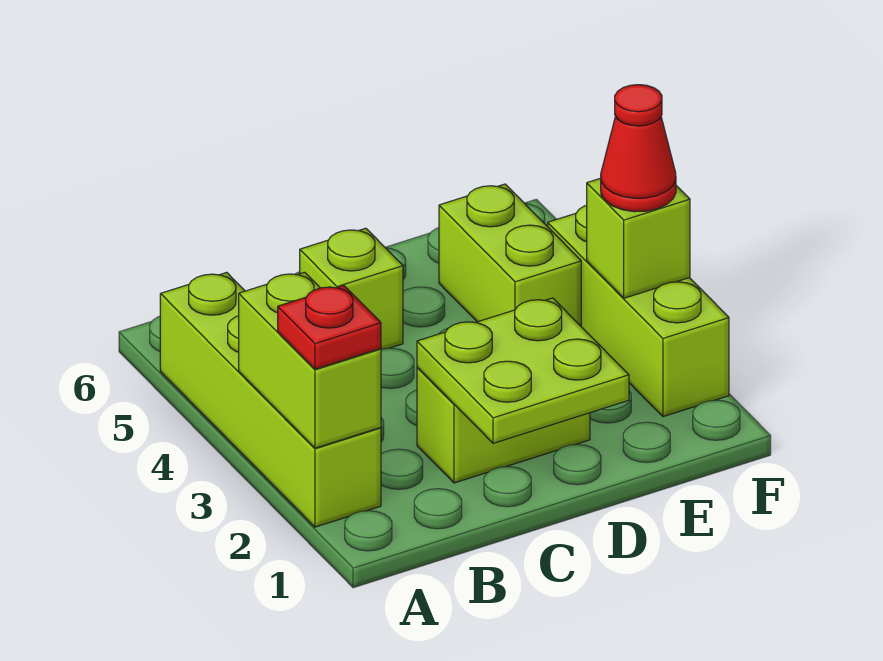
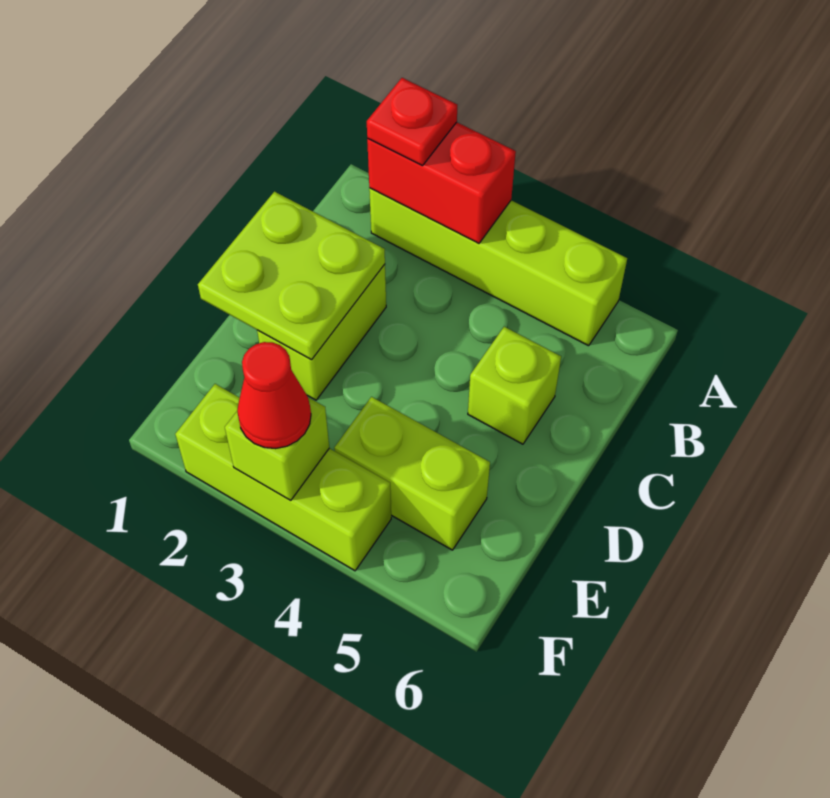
lime brick A2:A3 level 2 -> red brick A2:A3 level 2

